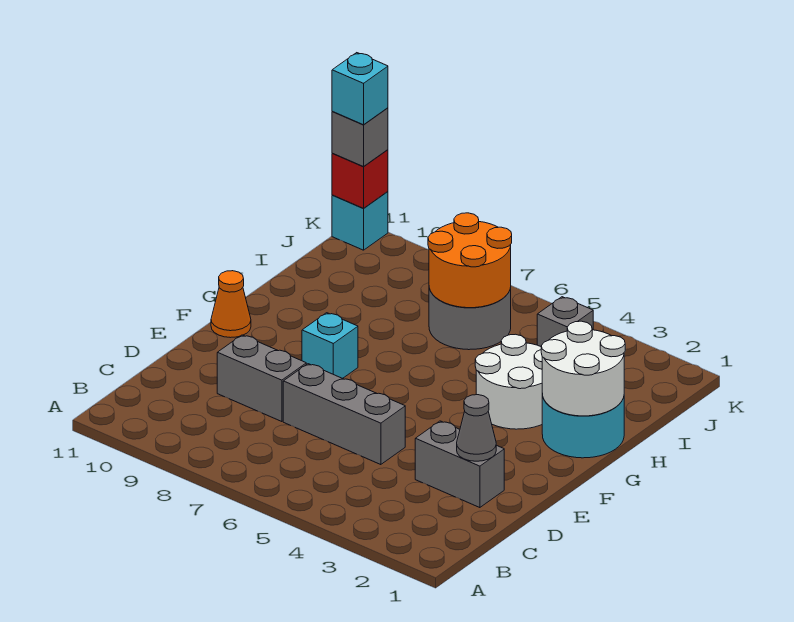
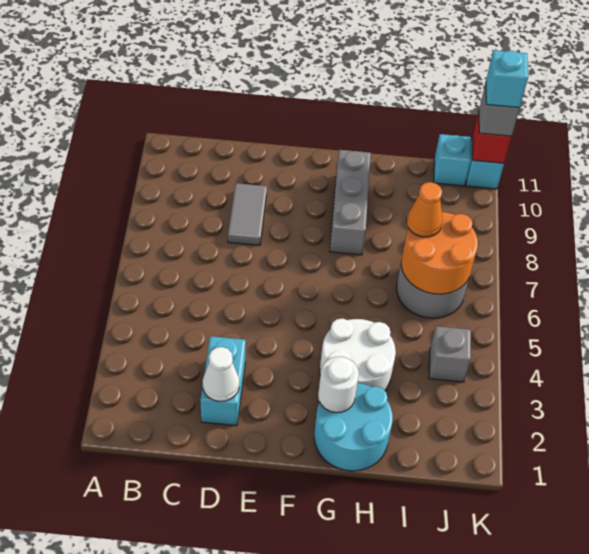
grey brick D2:D3 level 1 -> cyan brick D2:D3 level 1
grey cone D2 level 2 -> white cone D2 level 2
grey brick D5:D7 level 1 -> grey brick G8:G10 level 1
grey brick D8:D9 level 1 -> grey tile D8:D9 level 1
cyan brick F8 level 1 -> cyan brick J11 level 1
orange cone F11 level 1 -> orange cone I7 level 3
white round brick G1:H2 level 2 -> white round brick G2 level 2

